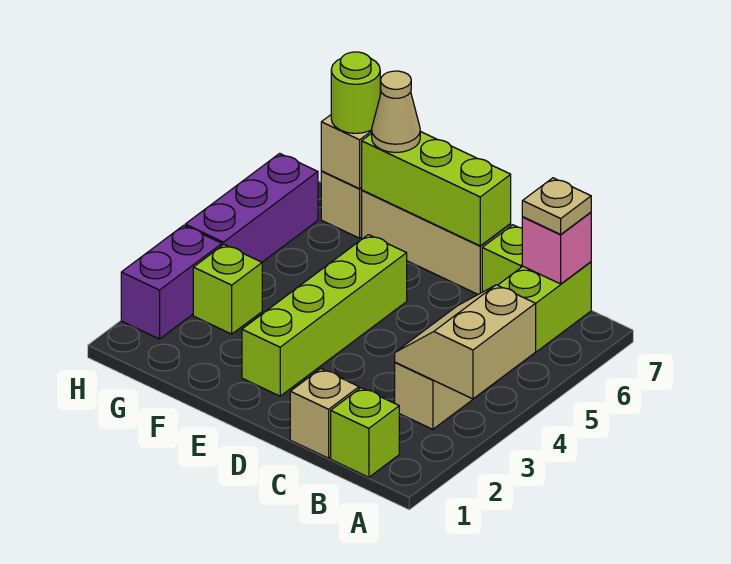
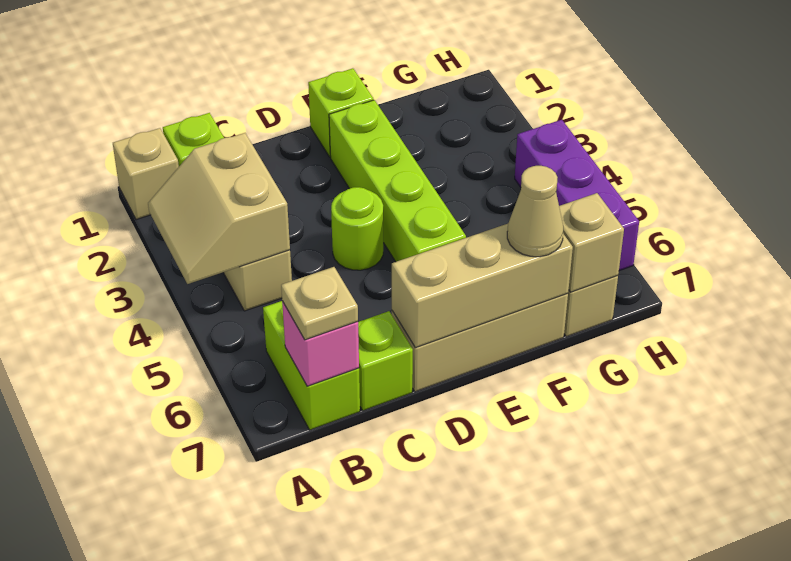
tan slope A3:B4 level 2 top A -> tan slope A3:B4 level 2 top B
tan brick C1 level 1 -> tan brick A1 level 1
lime brick D7:F7 level 2 -> tan brick D7:F7 level 2
lime brick G3 level 1 -> lime brick E1 level 1
lime round brick G7 level 3 -> lime round brick D4 level 1
purple brick H2:H3 level 1 -> none

